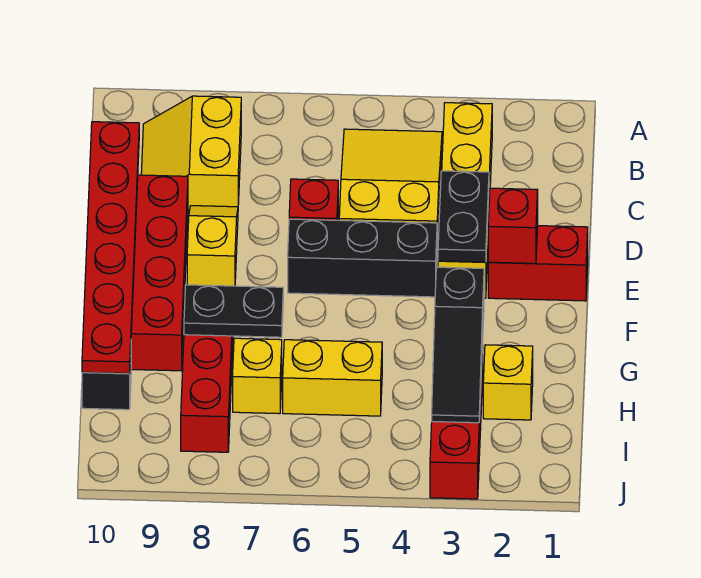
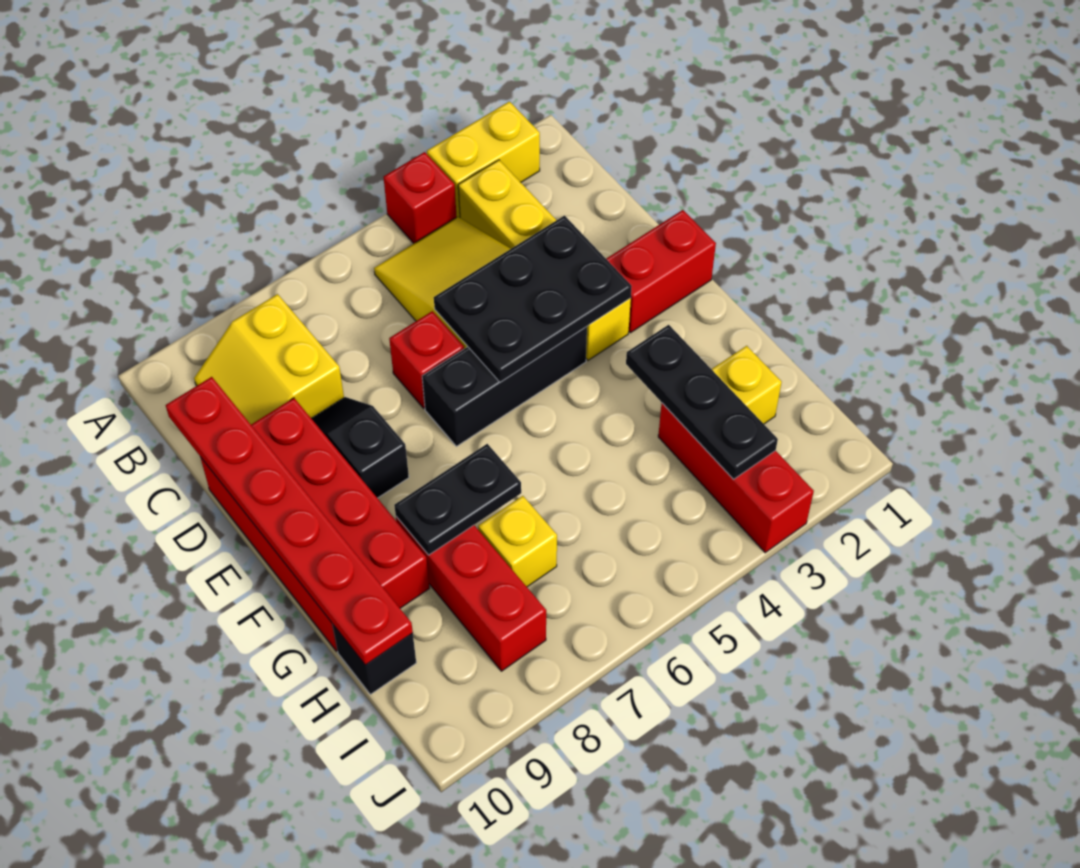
black plate D3:E3 level 2 -> black plate D3:E5 level 2
yellow slope D8:E8 level 1 top E -> black slope D8:E8 level 1 top E
red brick E2 level 2 -> red brick A4 level 1
black slope G3:I3 level 2 top G -> black plate G3:I3 level 2
yellow brick H5:H6 level 1 -> yellow brick A2:A3 level 1

